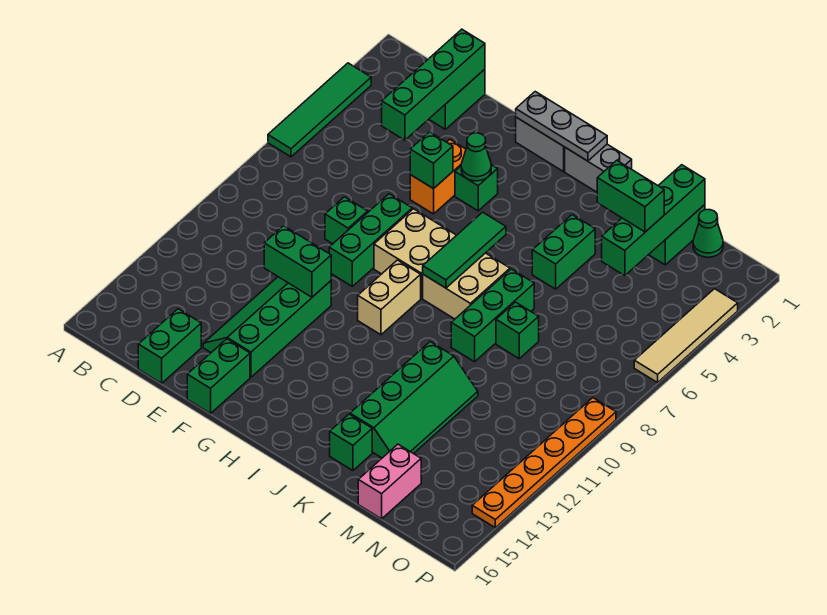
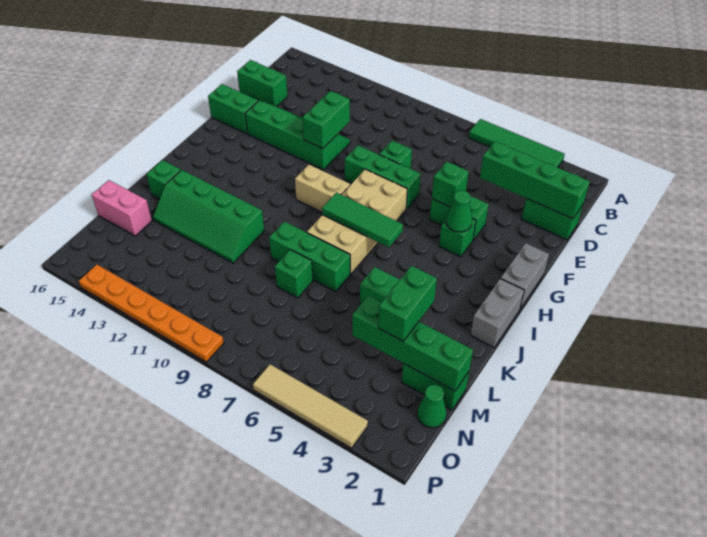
orange brick F4:F5 level 1 -> green brick F4:F5 level 1
grey plate G1:I1 level 2 -> none

